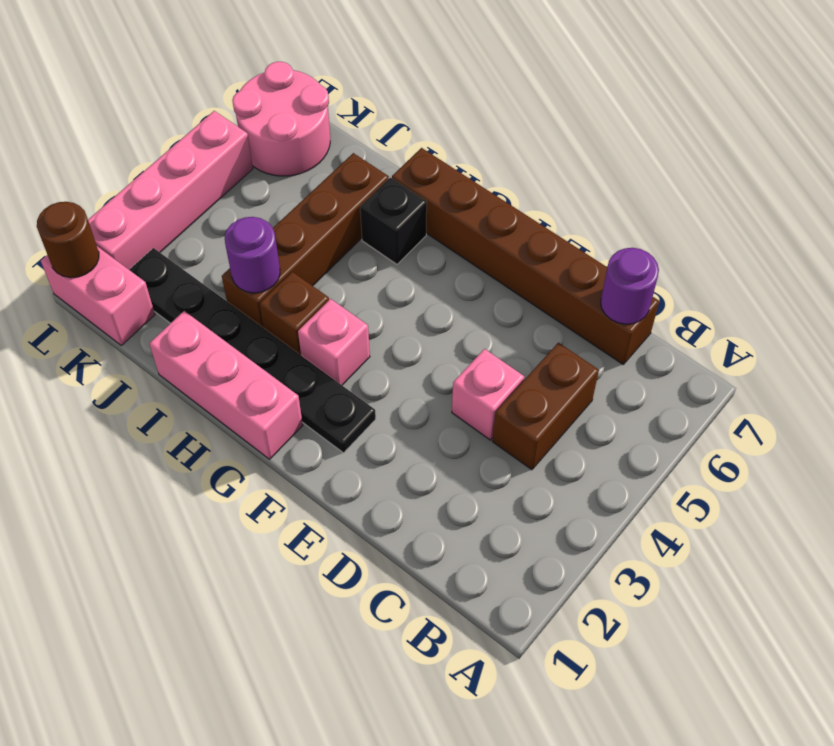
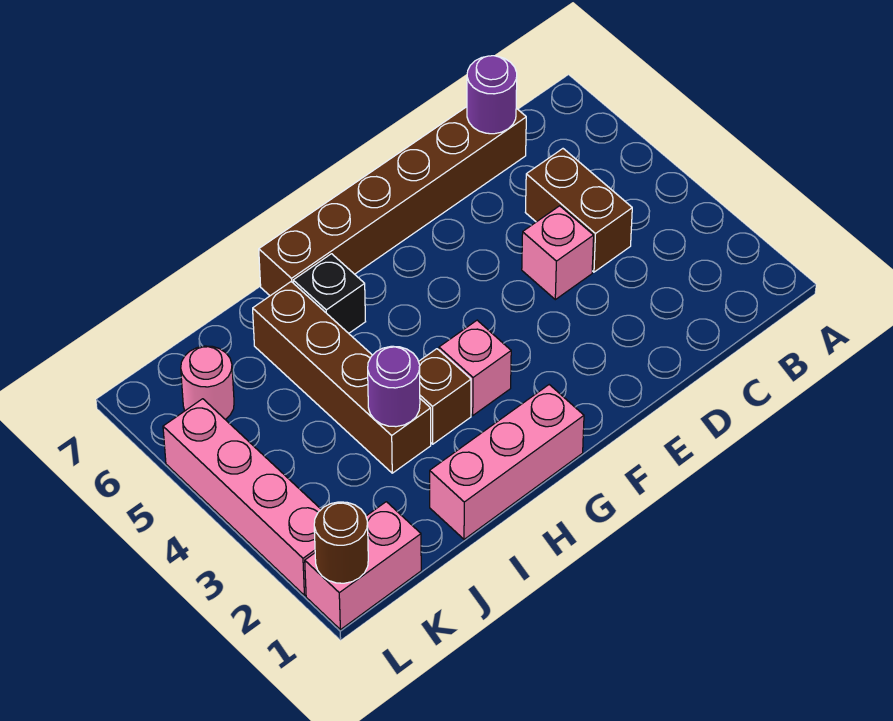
black plate F2:K2 level 1 -> none
pink round brick K6:L7 level 1 -> pink round brick K6 level 1

